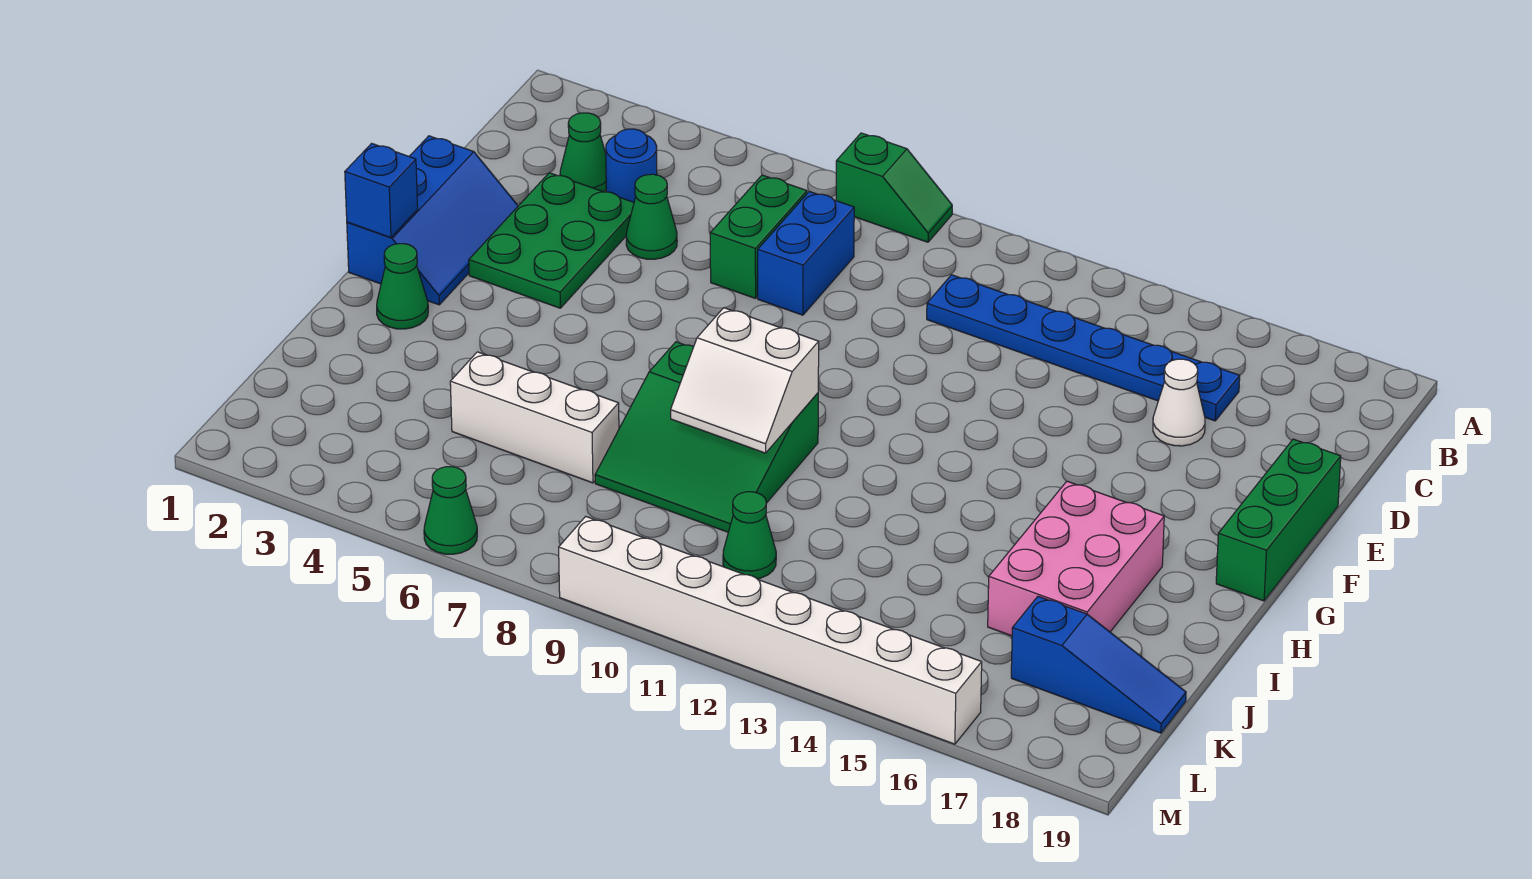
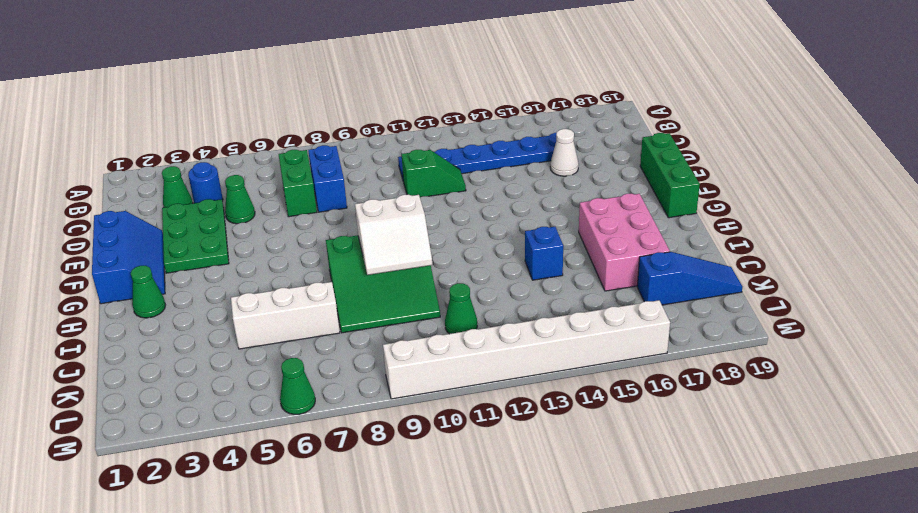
green slope A8:A9 level 1 top 8 -> green slope D11:D12 level 1 top 11
blue brick G1 level 2 -> blue brick I14 level 1

